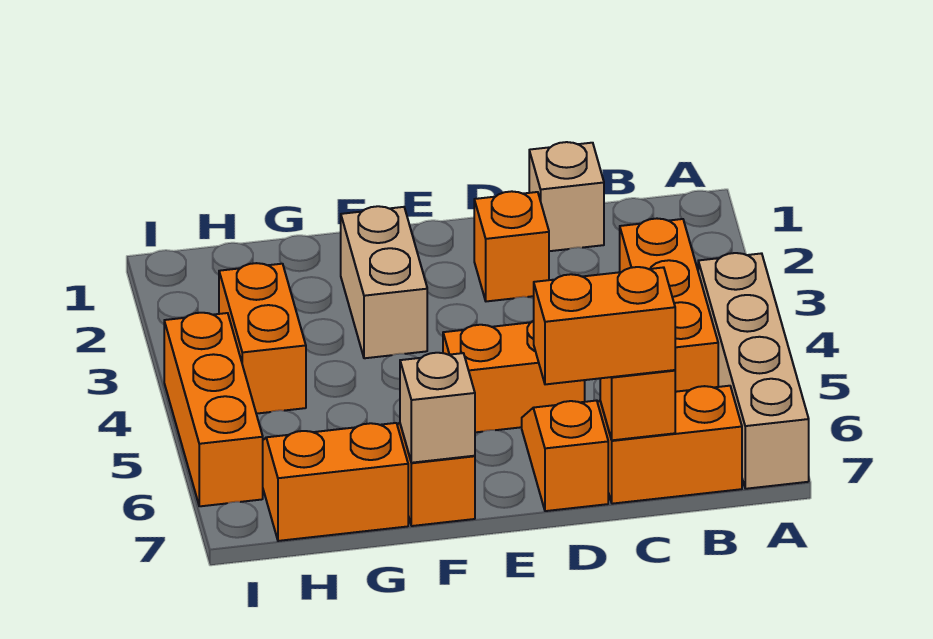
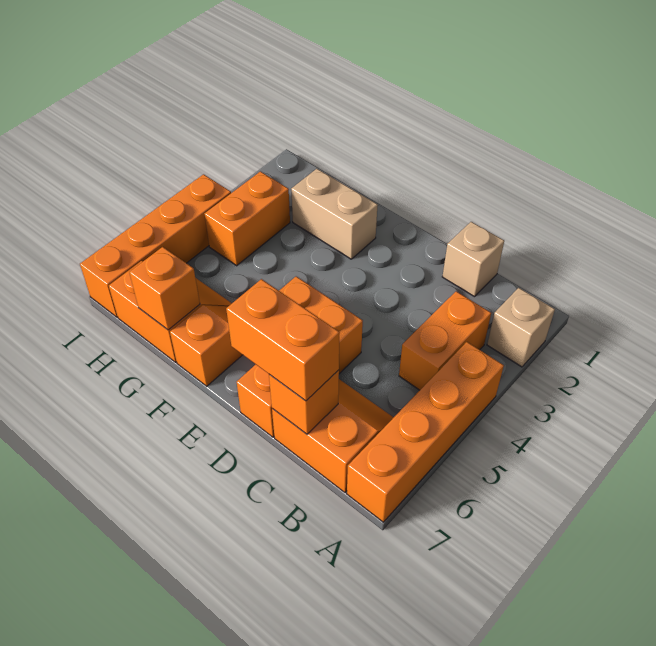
tan brick A4:A7 level 1 -> orange brick A4:A7 level 1
orange brick B3:B5 level 1 -> orange brick B3:B4 level 1
orange brick D2 level 1 -> orange brick G7 level 2
tan brick F2:F3 level 1 -> tan brick F2:G2 level 1
tan brick F7 level 2 -> tan brick A2 level 1
orange brick I4:I6 level 1 -> orange brick I4:I7 level 1

